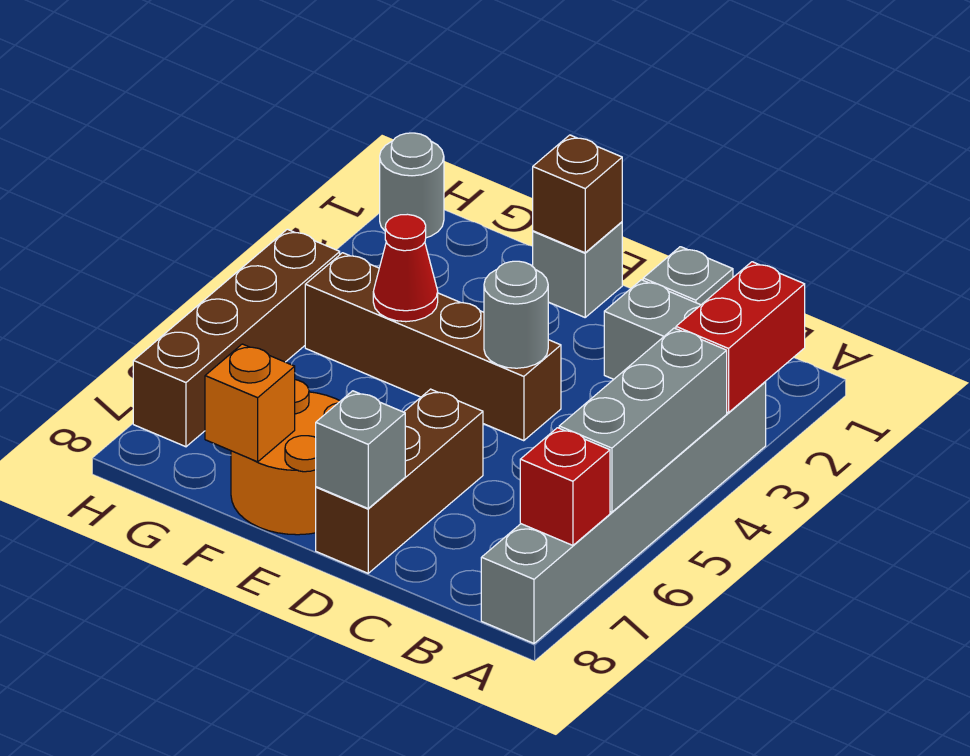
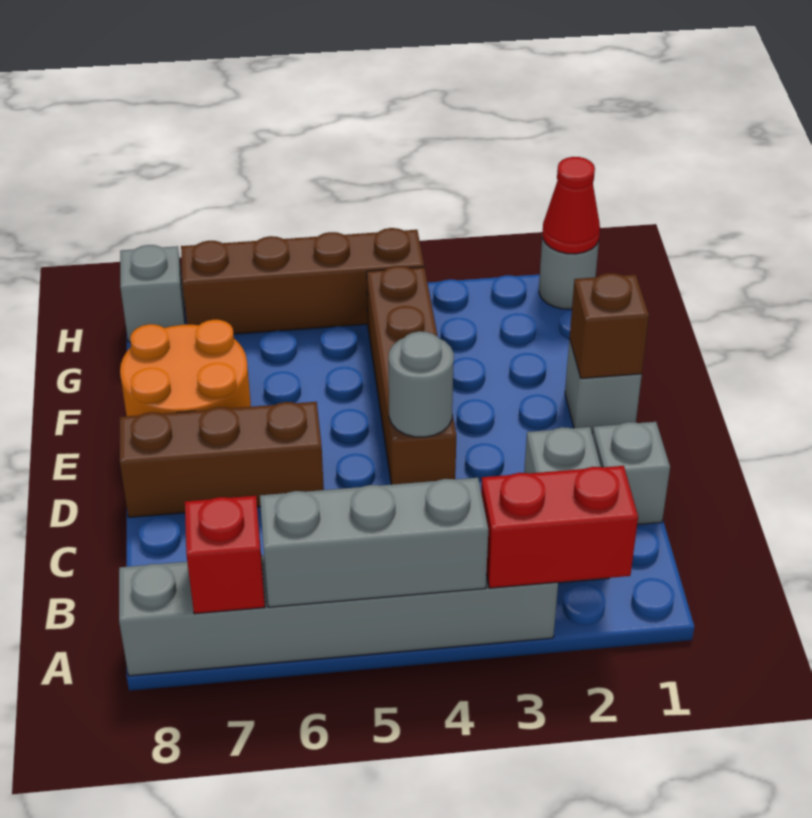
grey brick D8 level 2 -> grey brick H8 level 1
red cone F4 level 2 -> red cone H1 level 2
orange brick F8 level 2 -> none

